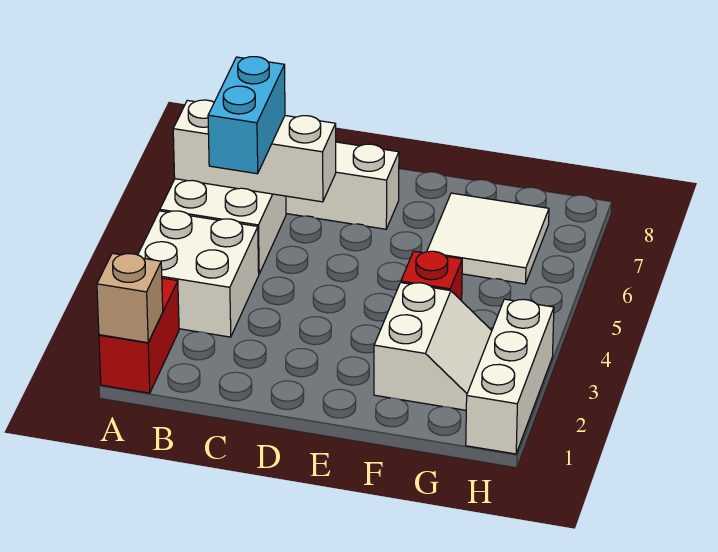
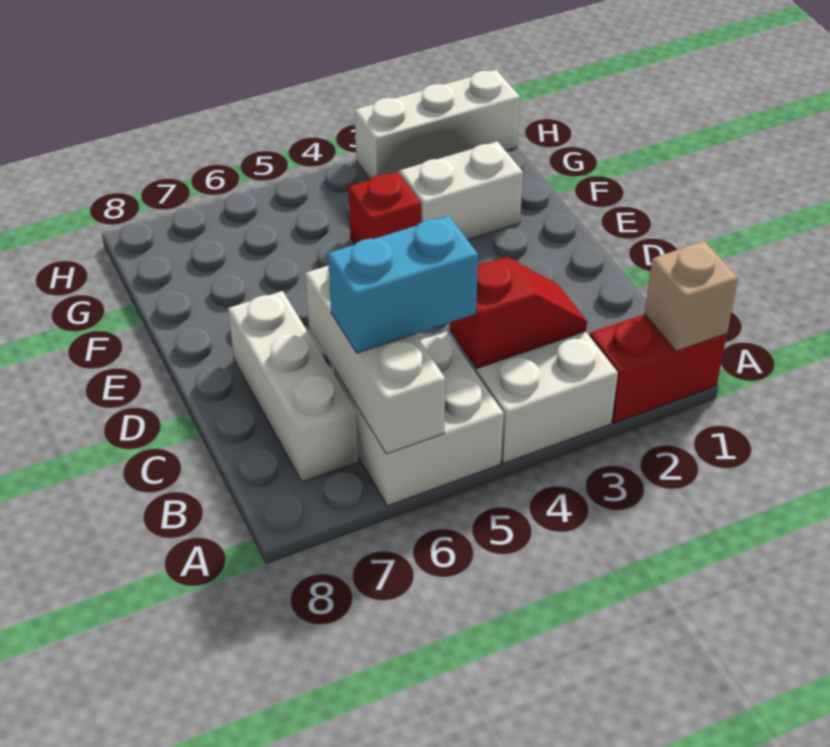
none -> red slope B3:B4 level 2 top 4
white tile F6:G7 level 1 -> none

